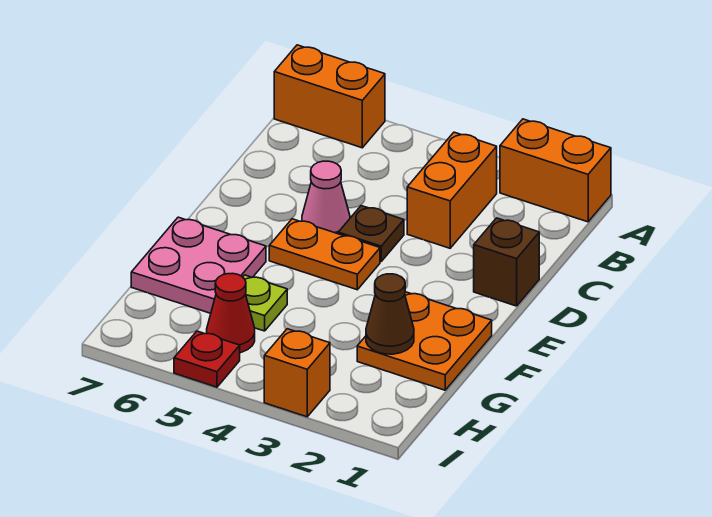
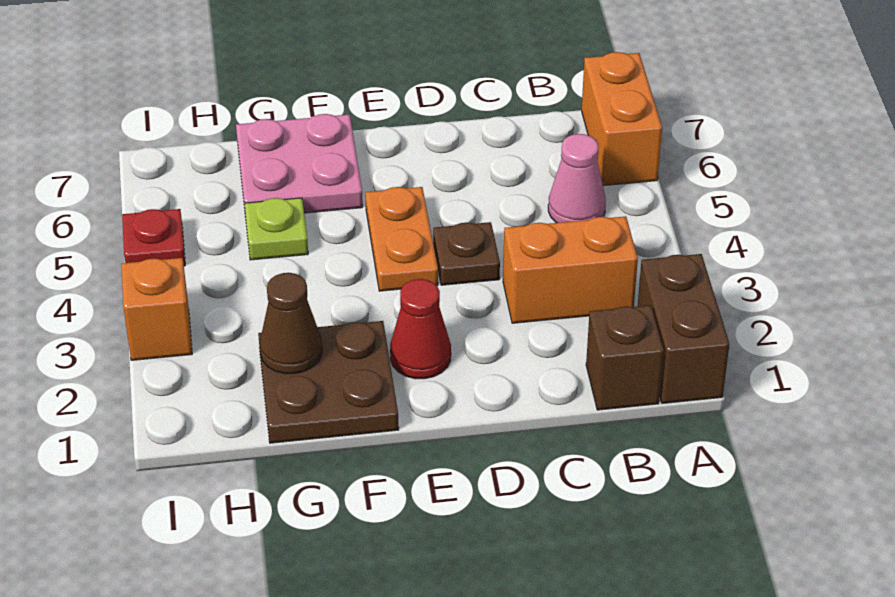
orange brick A1:A2 level 1 -> brown brick A1:A2 level 1
brown brick D1 level 1 -> brown brick B1 level 1
pink cone D5 level 1 -> pink cone B5 level 1
orange plate F1:G2 level 1 -> brown plate F1:G2 level 1
red cone H5 level 1 -> red cone E2 level 1

